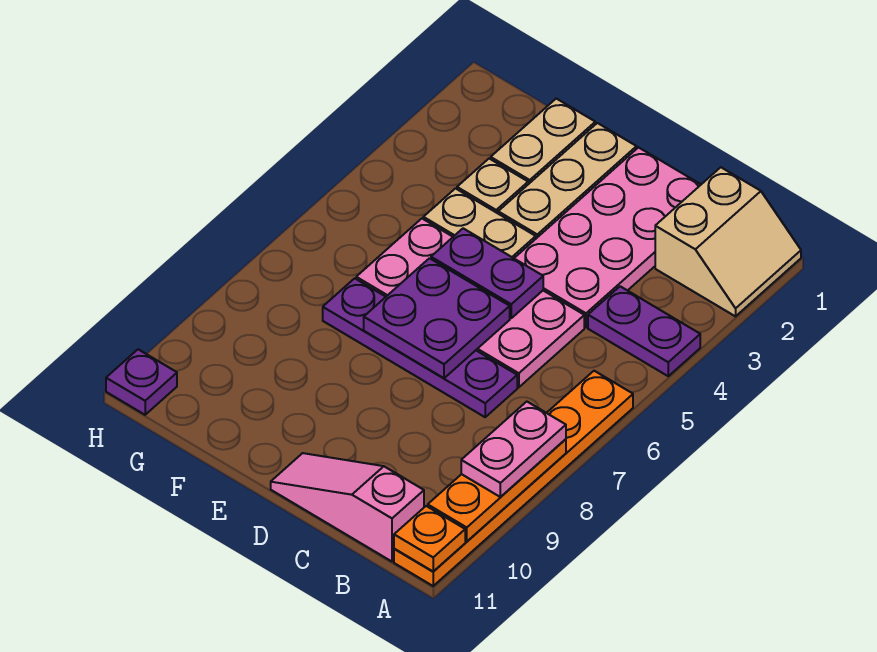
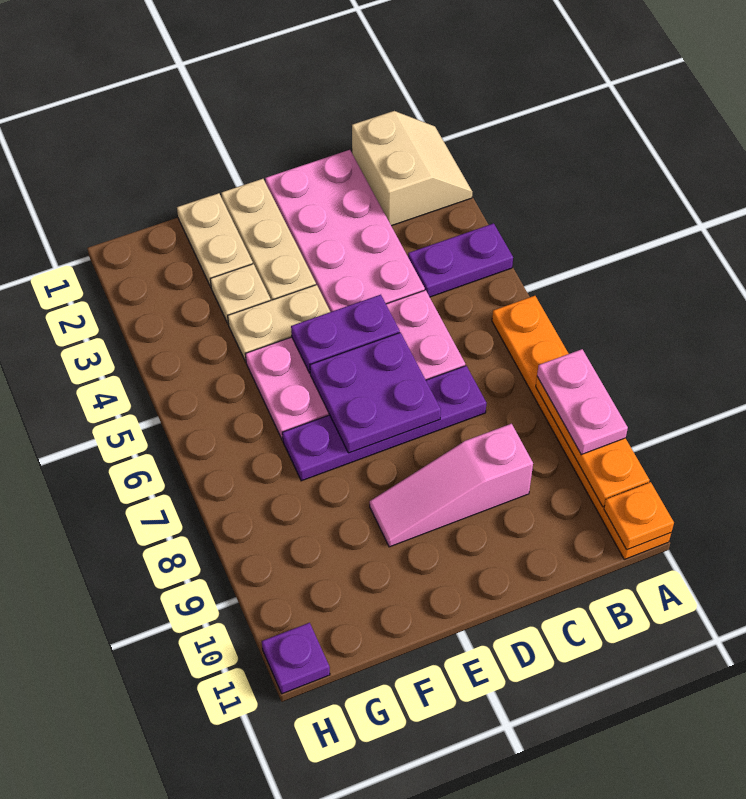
pink slope B11:D11 level 1 top B -> pink slope C9:E9 level 1 top C

